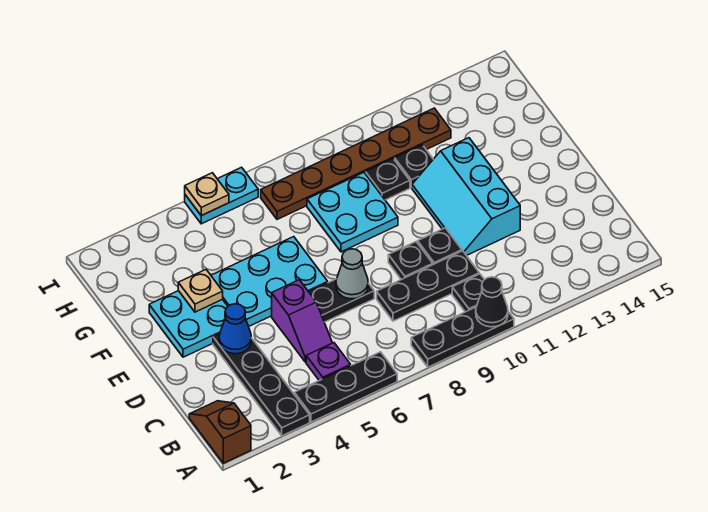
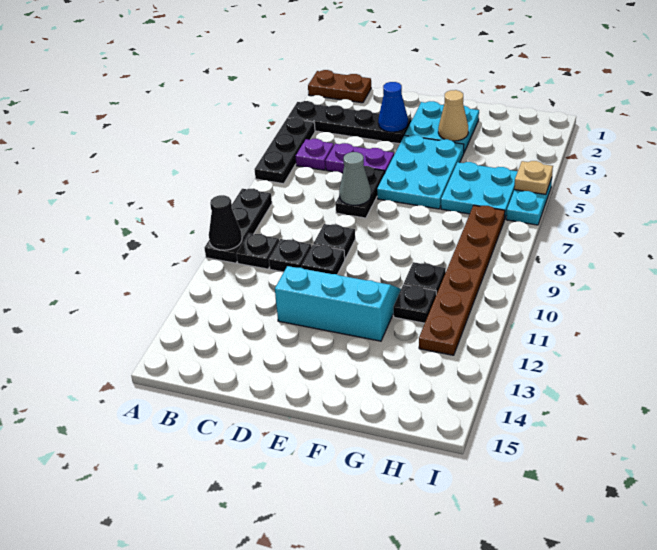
brown slope A1:B1 level 1 top A -> brown plate A1:B1 level 1
purple slope C5:D5 level 1 top D -> purple plate C5:D5 level 1
black plate C8:C10 level 1 -> black plate C10 level 1
tan plate F3 level 2 -> tan cone F3 level 2
cyan plate F8:G9 level 1 -> cyan plate G5:H6 level 1

